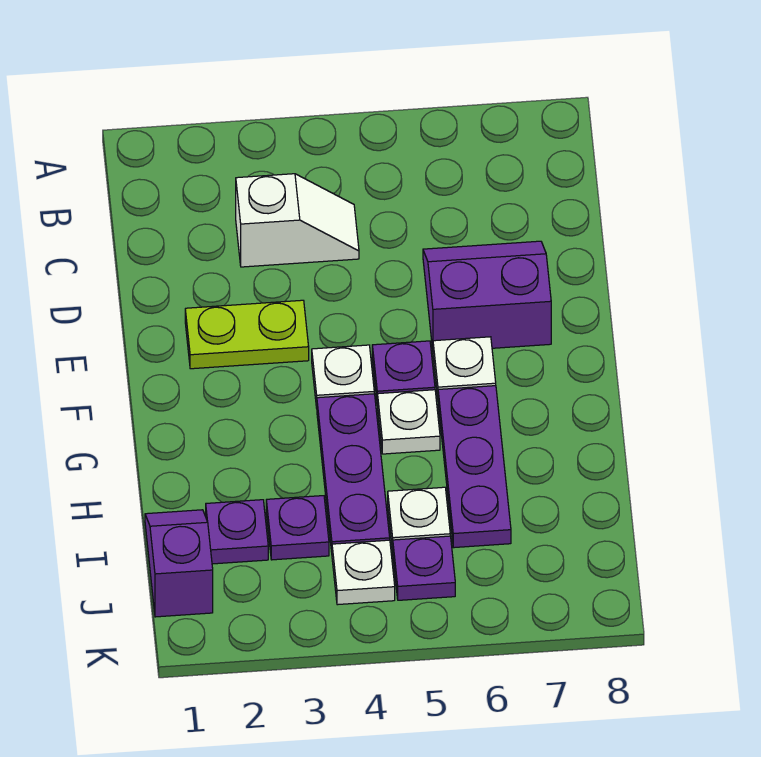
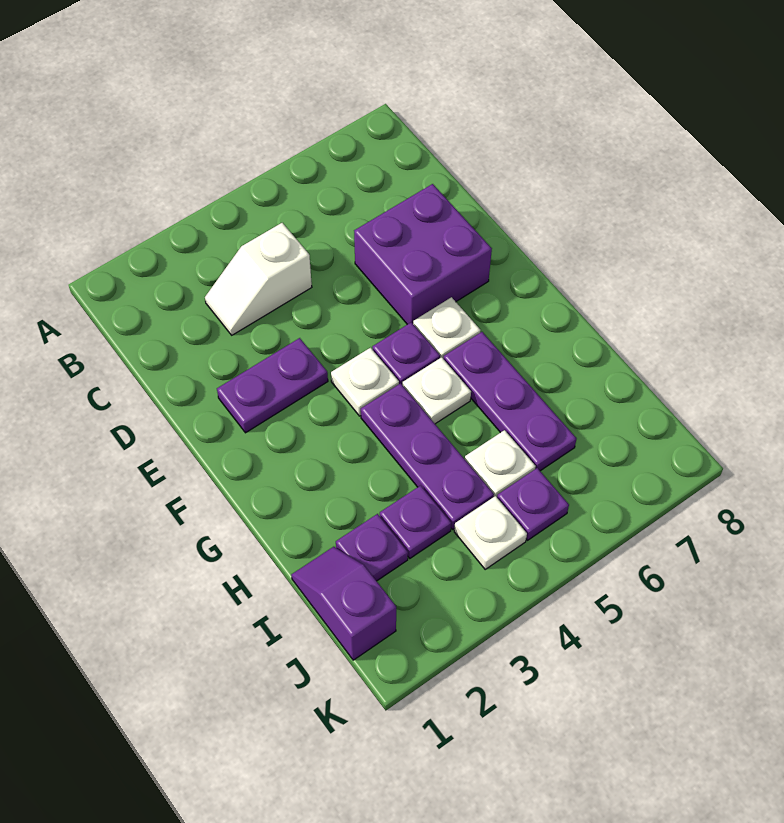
white slope C3:C4 level 1 top 3 -> white slope C3:C4 level 1 top 4
purple slope D6:E7 level 1 top E -> purple brick D6:E7 level 1
lime plate E2:E3 level 1 -> purple plate E2:E3 level 1

